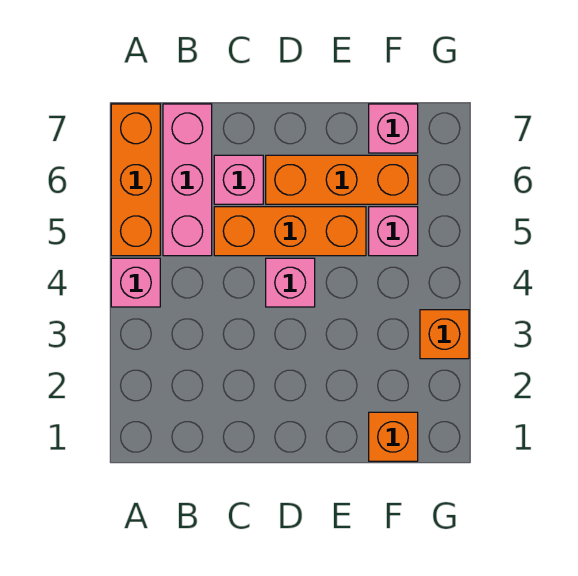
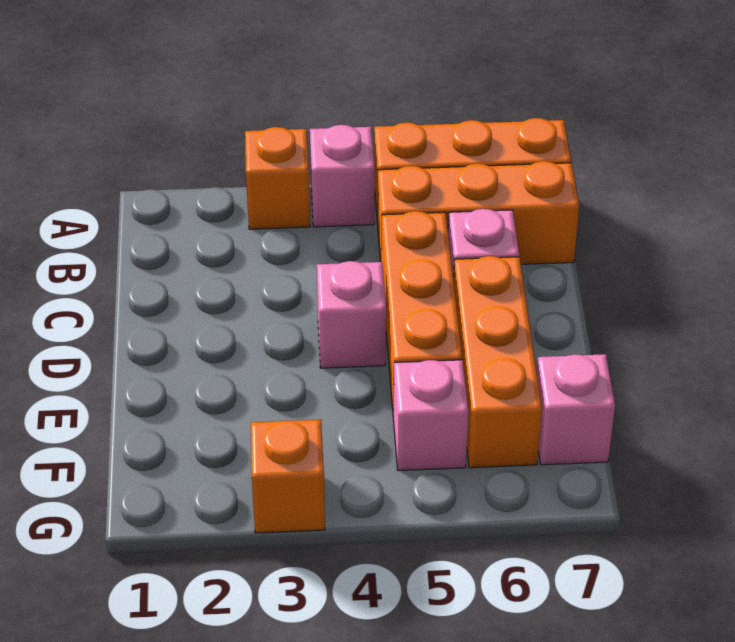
pink brick B5:B7 level 1 -> orange brick B5:B7 level 1
orange brick F1 level 1 -> orange brick A3 level 1

